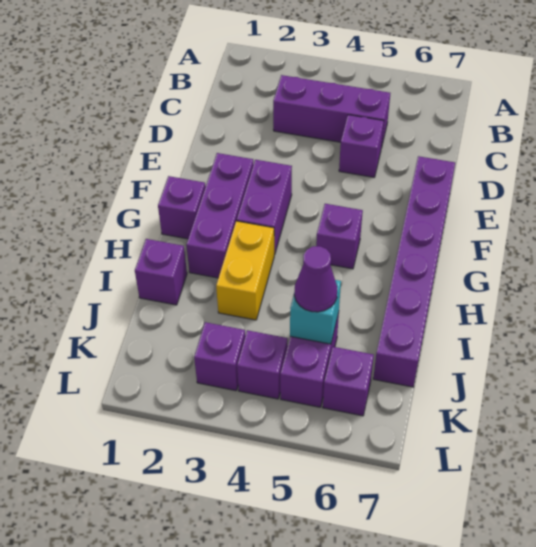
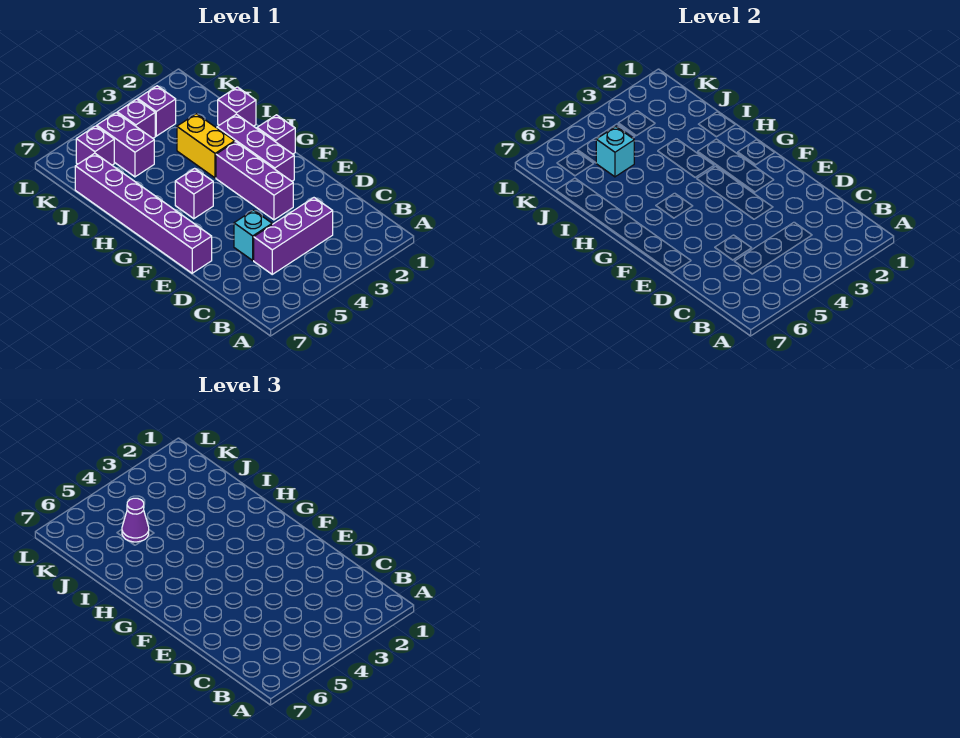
purple brick D5 level 1 -> cyan brick D5 level 1
purple brick F3:G3 level 1 -> purple brick E3:G3 level 1

